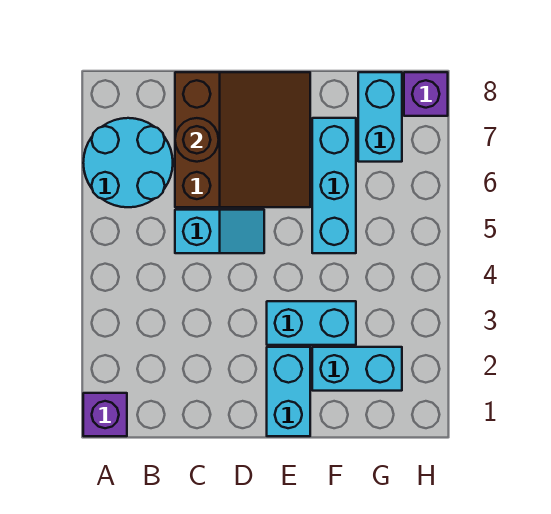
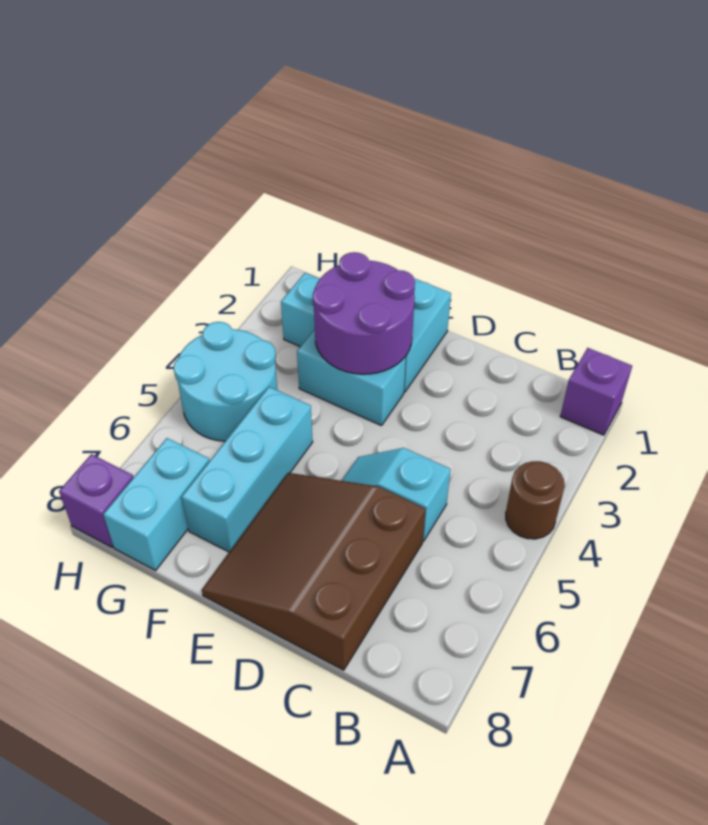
cyan round brick A6:B7 level 1 -> cyan round brick G4:H5 level 1
brown round brick C7 level 2 -> brown round brick A4 level 1
none -> purple round brick E2:F3 level 2

